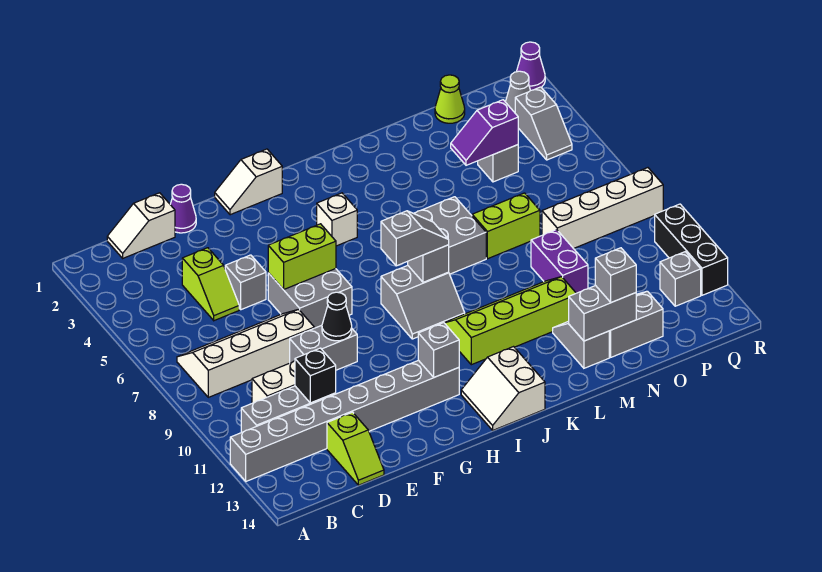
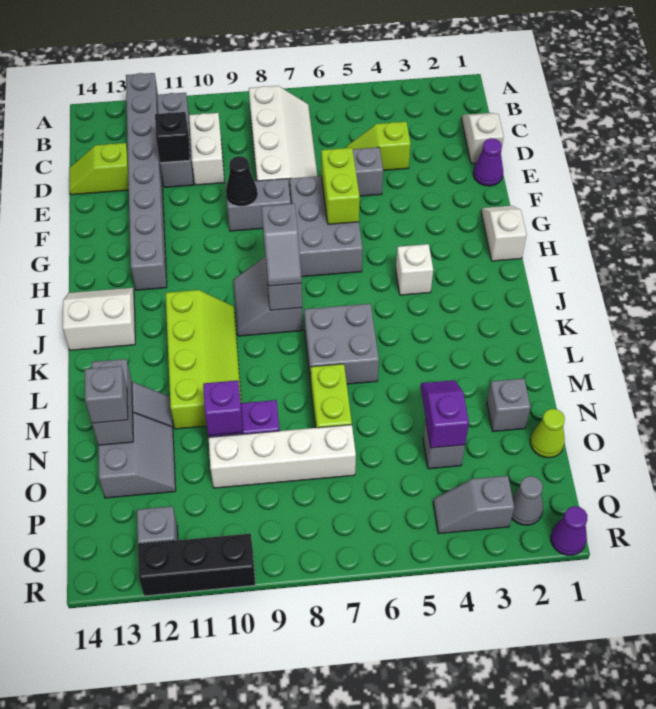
grey brick E9:F9 level 1 -> grey brick F8:F9 level 1
grey brick F6:G7 level 1 -> grey brick F6:H7 level 1
grey brick H12 level 2 -> grey brick N2 level 1
none -> purple brick N10 level 2
white brick O8:R8 level 1 -> white brick O7:O10 level 1

